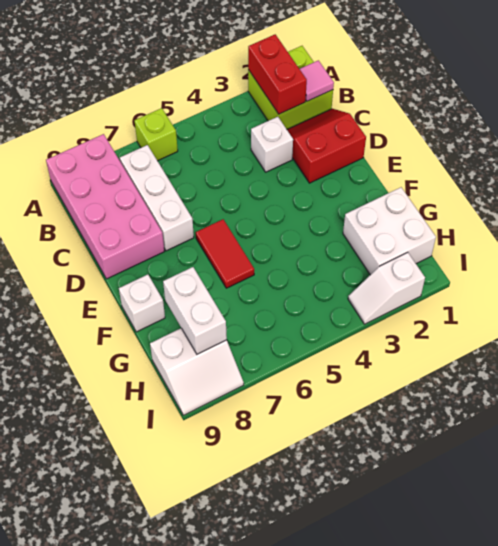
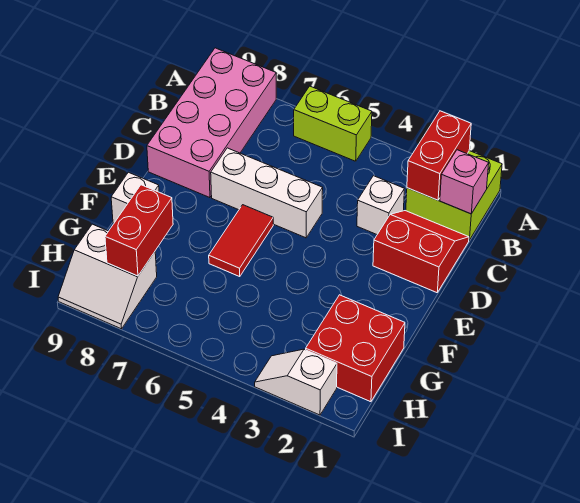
lime brick A6 level 1 -> lime brick A5:A6 level 1
pink tile B1 level 2 -> pink brick B1 level 2
white brick B7:D7 level 1 -> white brick D5:D7 level 1
white brick G1:H2 level 1 -> red brick G1:H2 level 1
white brick G8:H8 level 2 -> red brick G8:H8 level 2

